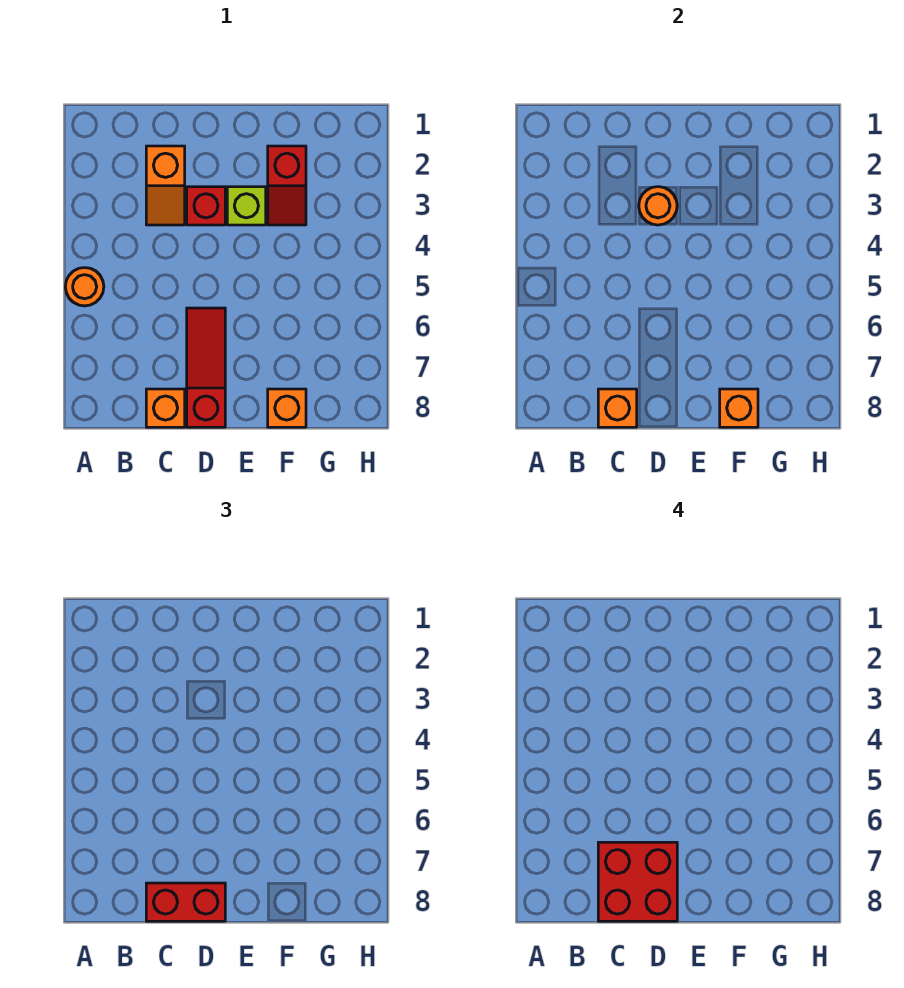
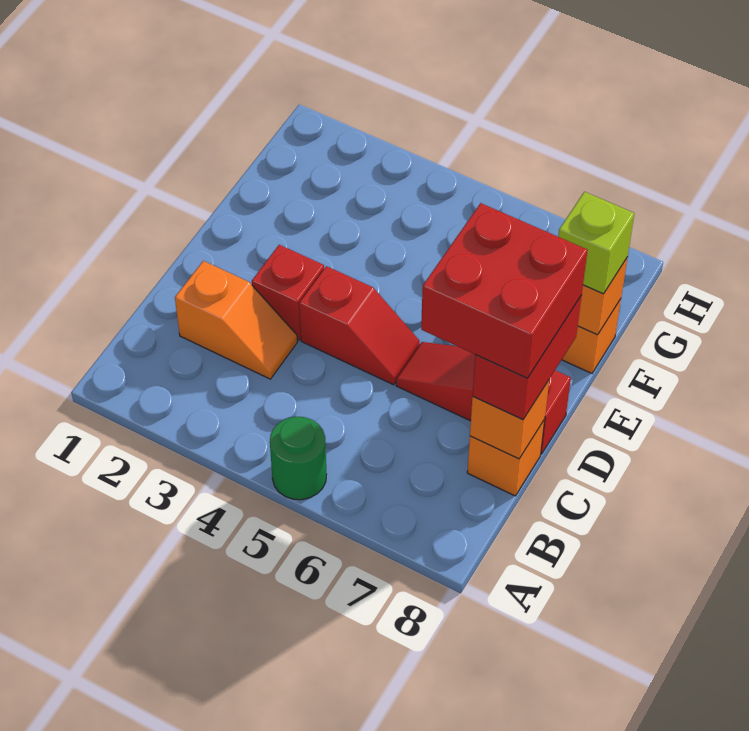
orange round brick A5 level 1 -> green round brick A5 level 1
orange round brick D3 level 2 -> none
lime brick E3 level 1 -> lime brick F8 level 3
red slope F2:F3 level 1 top 2 -> red slope D4:D5 level 1 top 4

